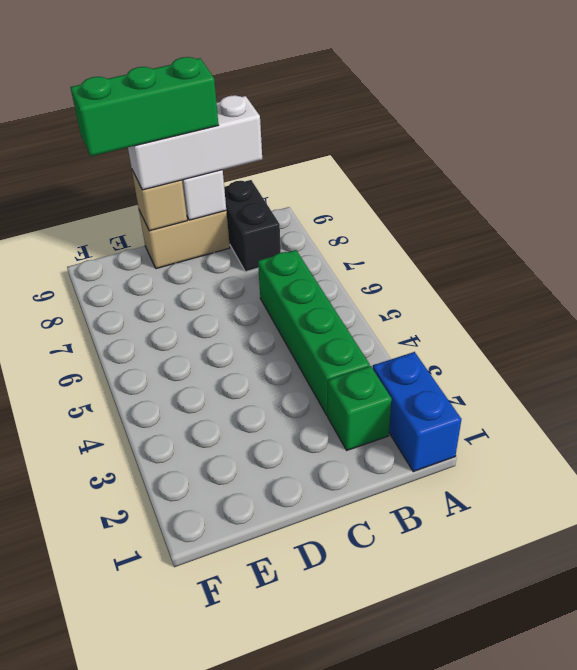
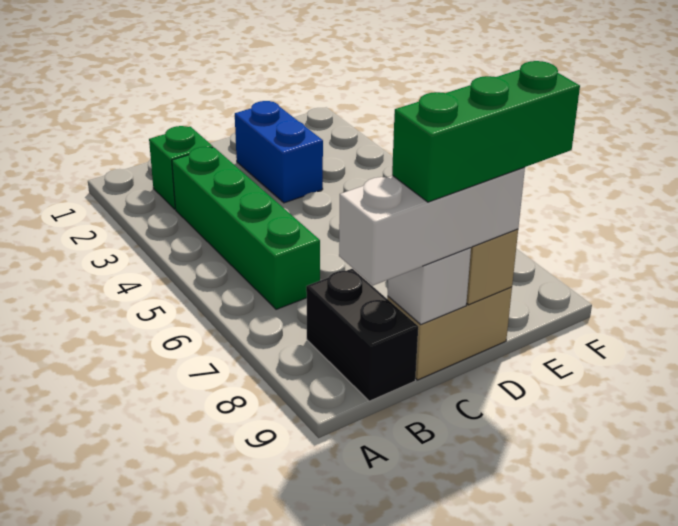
blue brick A1:A2 level 1 -> blue brick D2:D3 level 1

